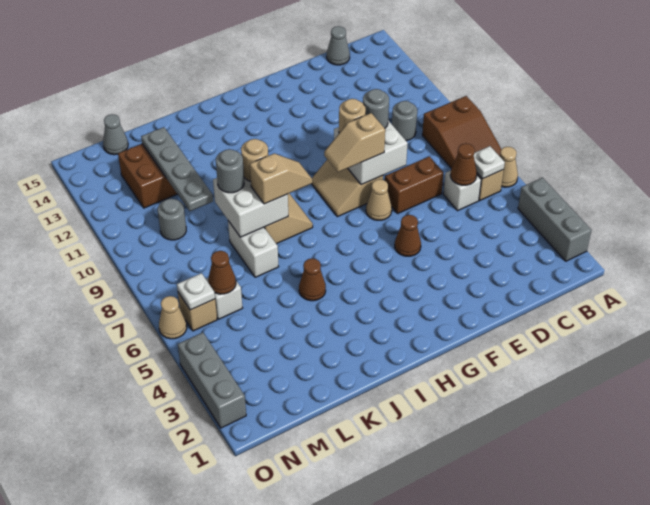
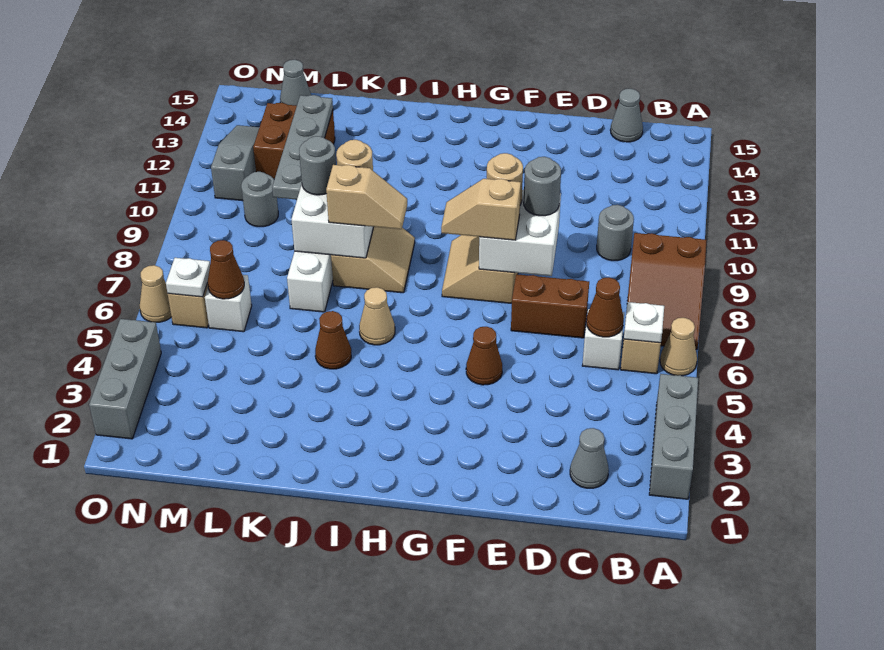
none -> grey cone C2 level 1
tan cone F7 level 1 -> tan cone I6 level 1
none -> grey slope N11:N13 level 1 top 11

